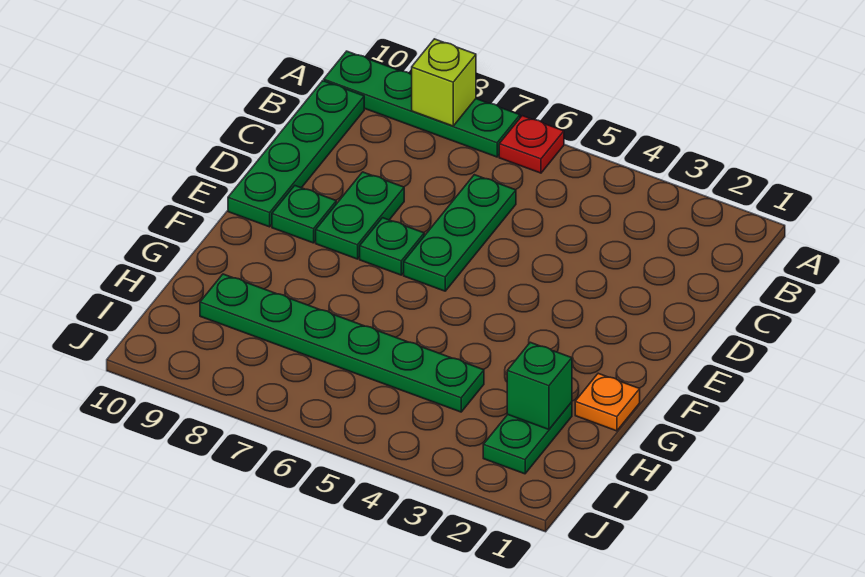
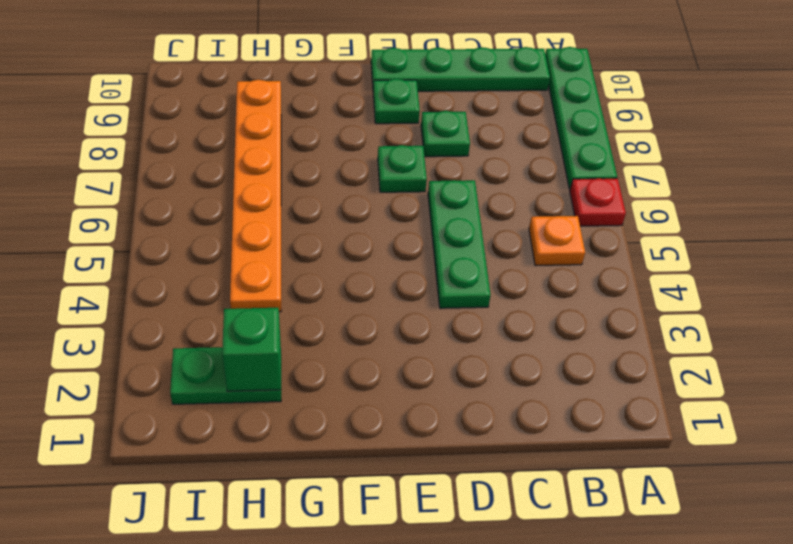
lime brick A8 level 2 -> none
green plate C6:E6 level 1 -> green plate D4:D6 level 1
green plate D8:E8 level 1 -> green plate D8 level 1
orange plate G1 level 1 -> orange plate B5 level 1
green plate H4:H9 level 1 -> orange plate H4:H9 level 1

